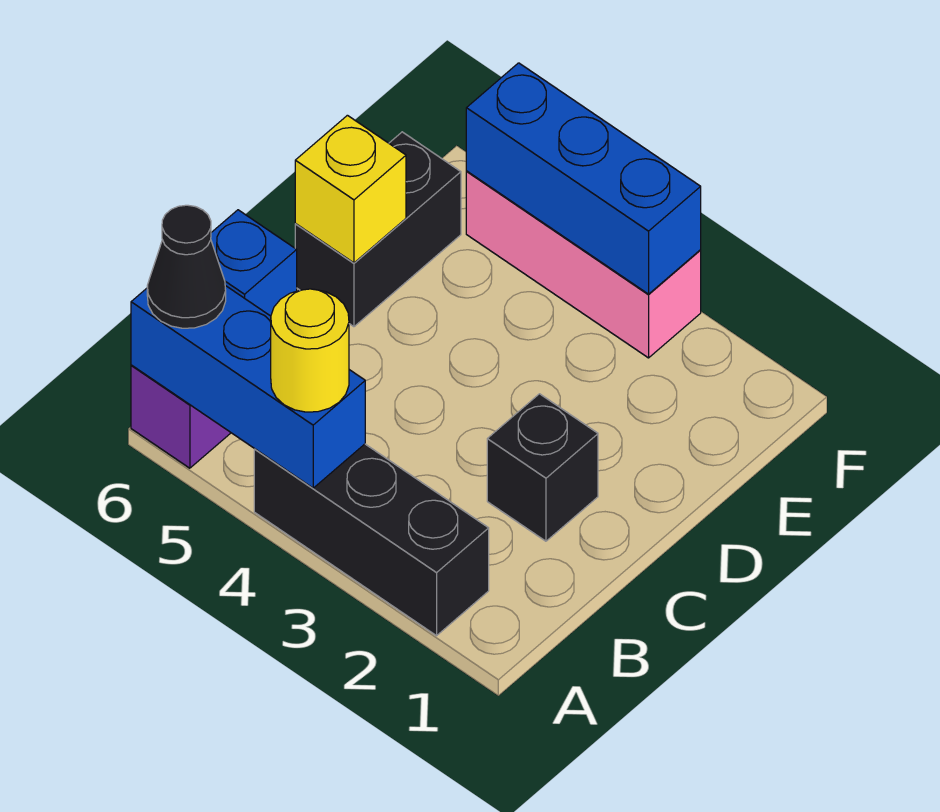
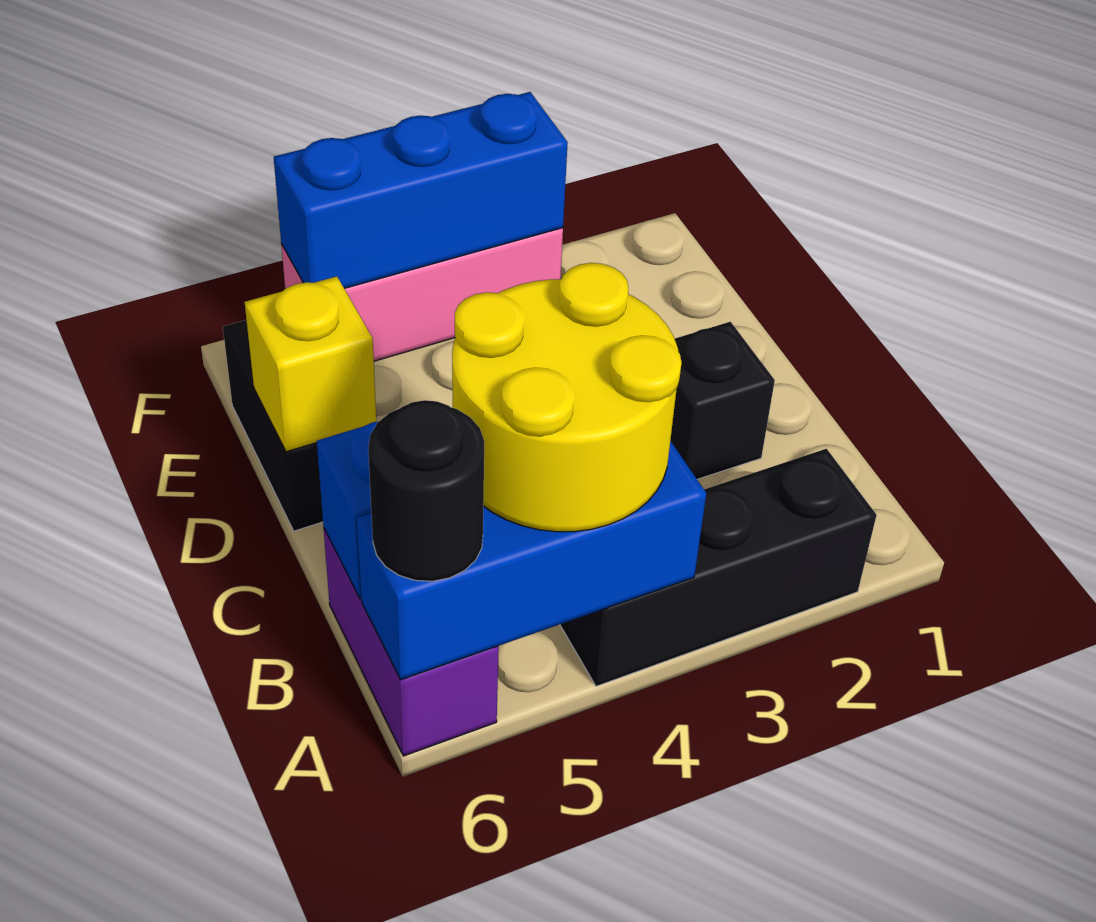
yellow round brick A4 level 3 -> yellow round brick A4:B5 level 3
black cone A6 level 3 -> black round brick A6 level 3

